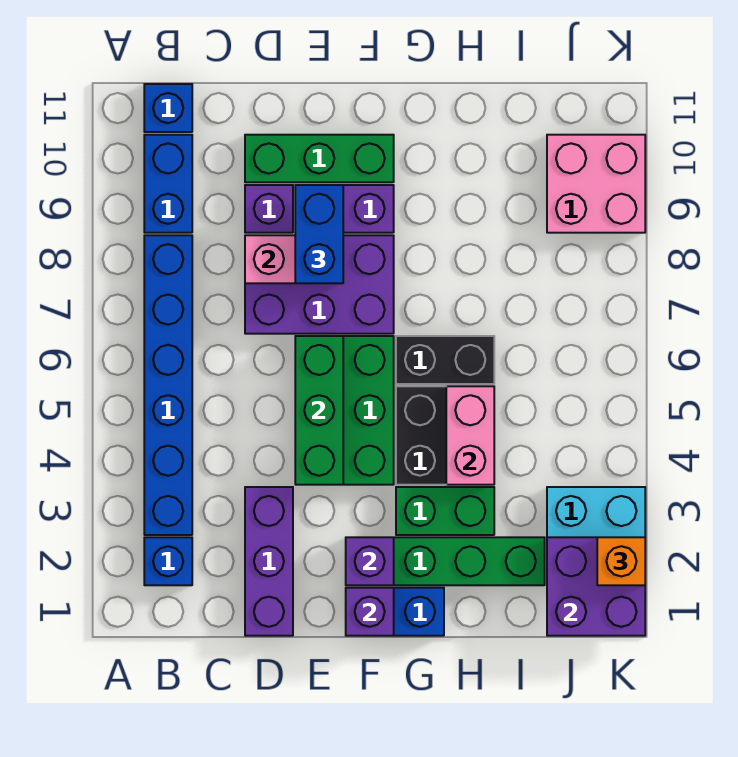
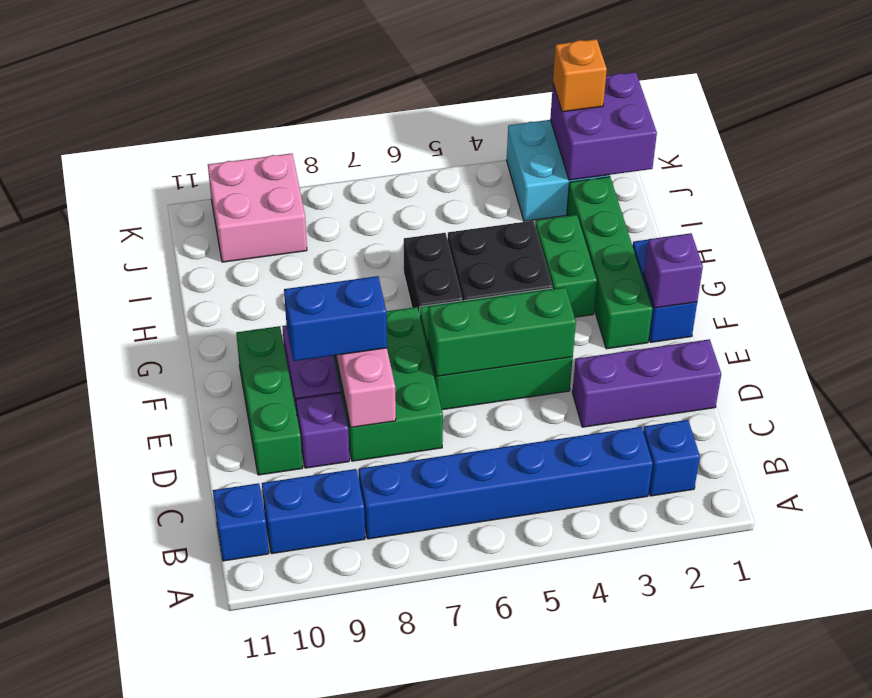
purple brick D7:F8 level 1 -> green brick D7:F8 level 1
purple brick F2 level 2 -> none
pink brick H4:H5 level 2 -> none

